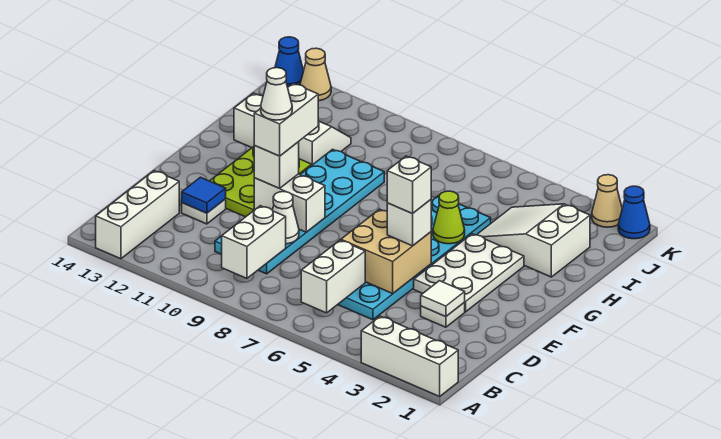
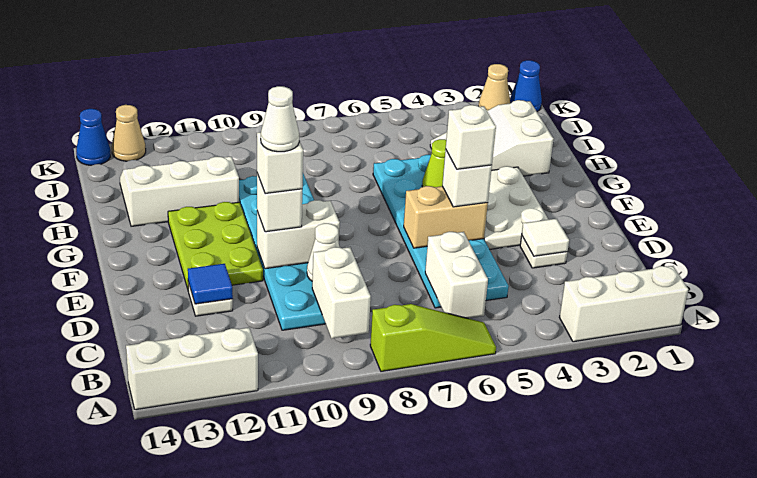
none -> lime slope A6:A8 level 1 top 8
white brick A13:C13 level 1 -> white brick A12:A14 level 1
tan brick D5:E6 level 2 -> tan brick E5:E6 level 2
white brick E10:F10 level 4 -> white brick E10 level 4

